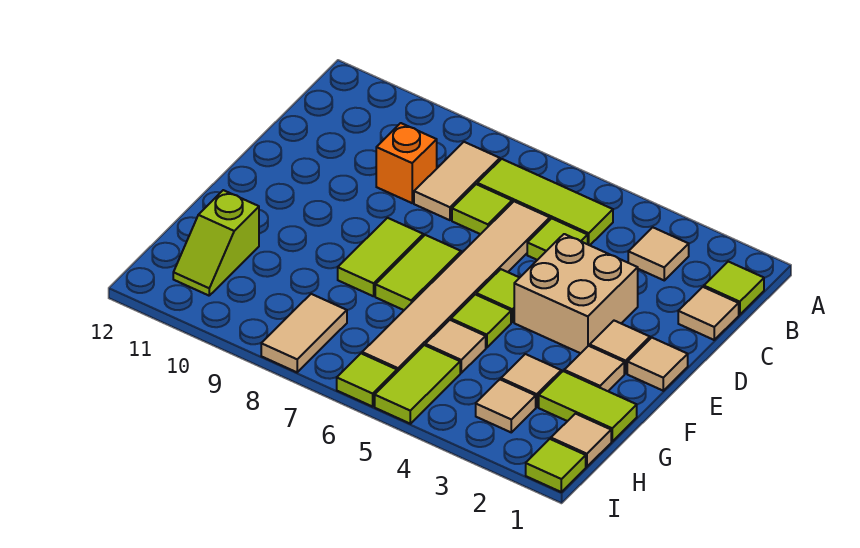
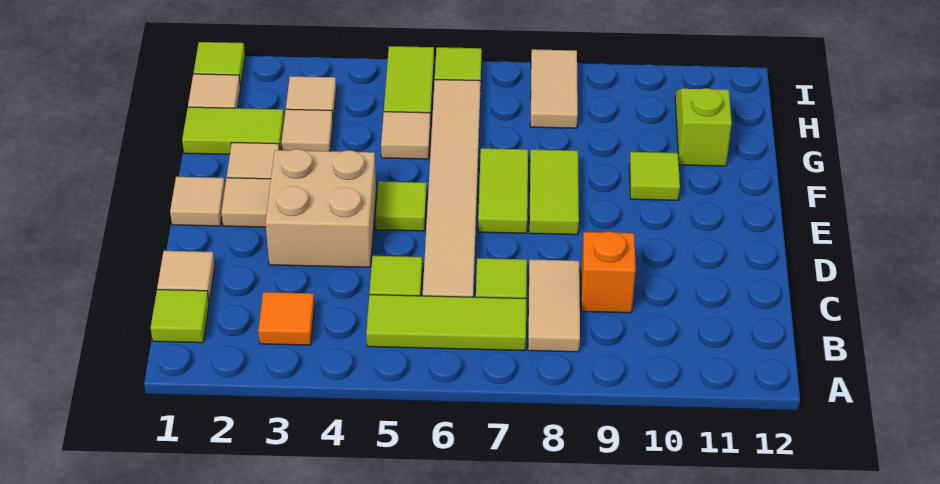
tan tile B3 level 1 -> orange tile B3 level 1
lime tile F5 level 1 -> lime tile F10 level 1

